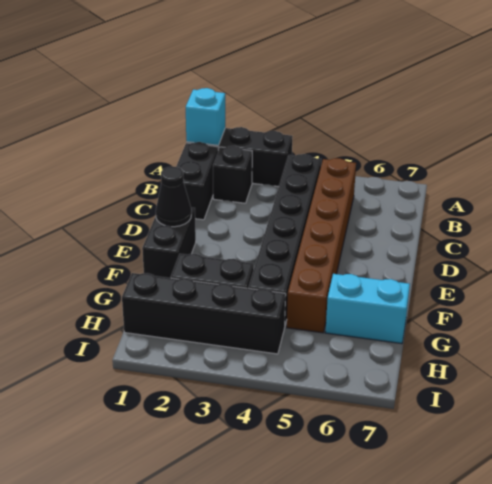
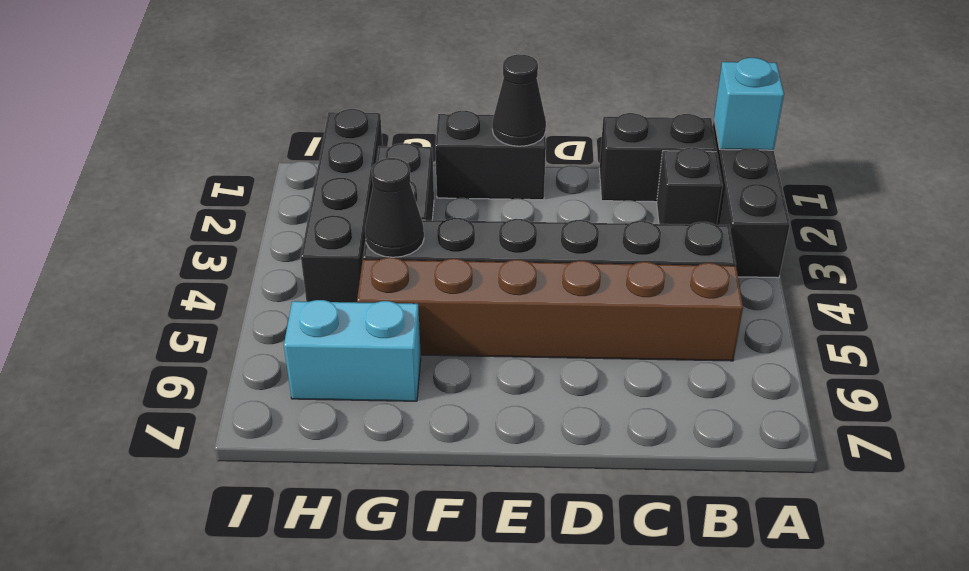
none -> black cone G4 level 2
cyan brick G6:G7 level 1 -> cyan brick G6:H6 level 1

